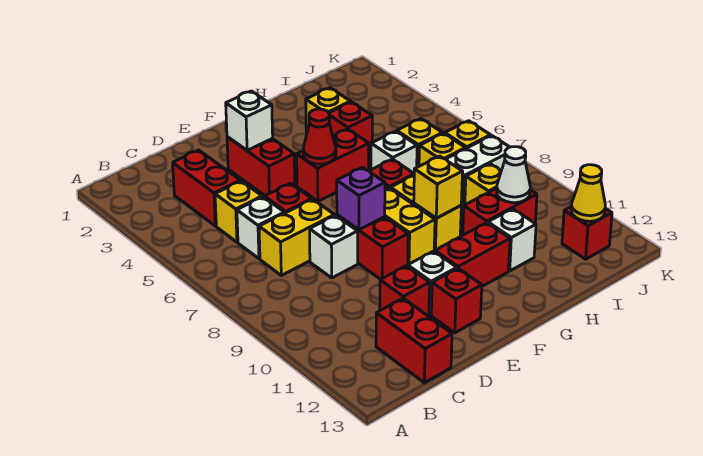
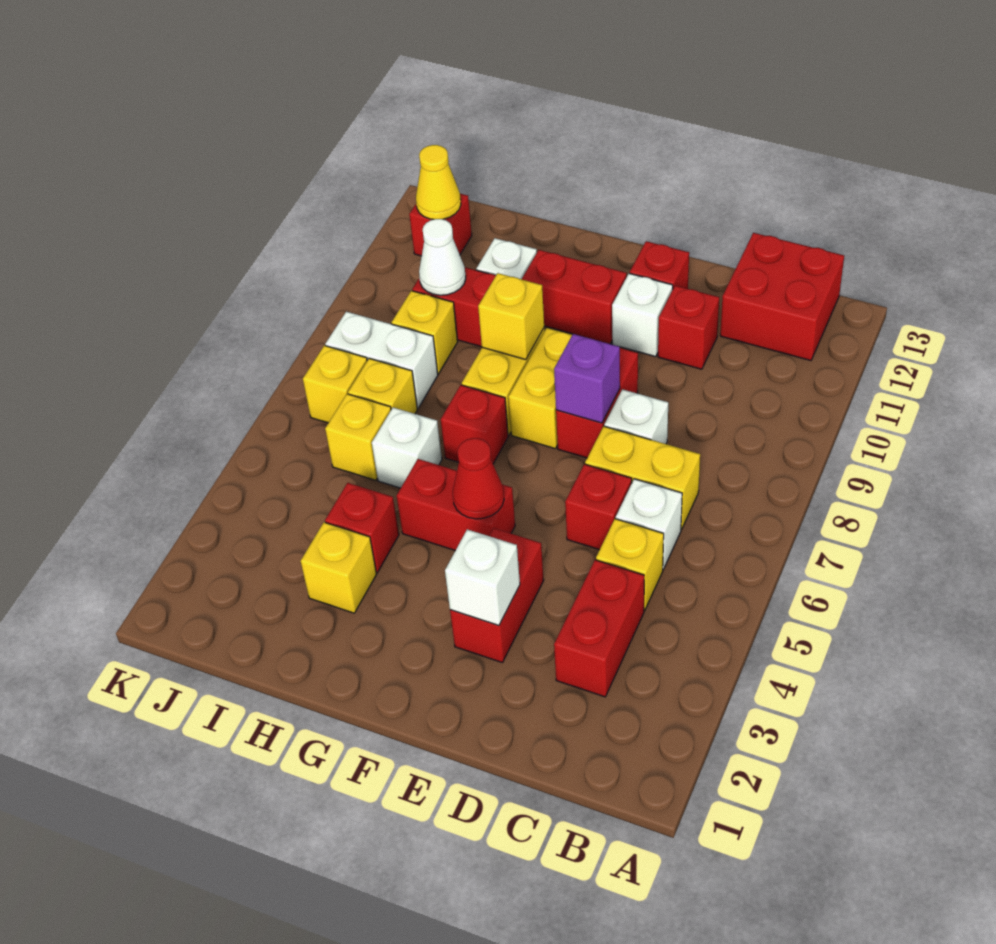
red brick C12:C13 level 1 -> red brick B12:C13 level 1

